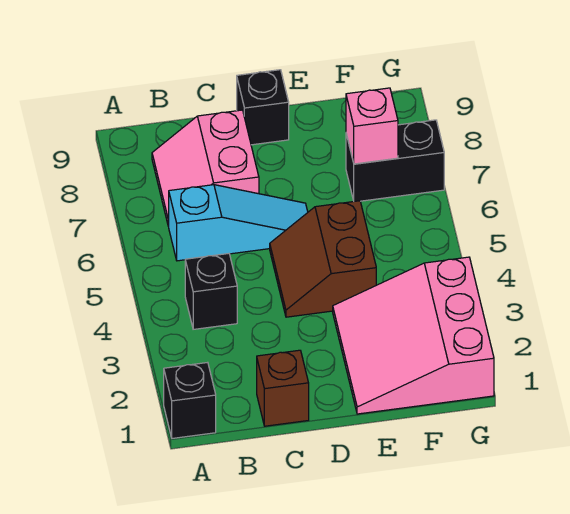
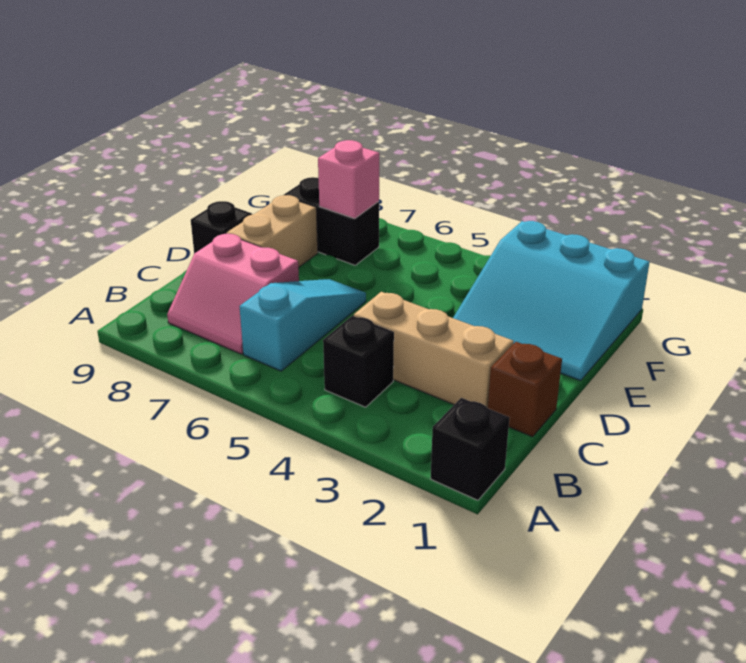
none -> tan brick C2:C4 level 1
brown slope D4:E5 level 1 top E -> none
none -> tan brick D8:E8 level 1
pink slope E1:G3 level 1 top G -> cyan slope E1:G3 level 1 top G
black brick F7:G7 level 1 -> black brick F7:F8 level 1

